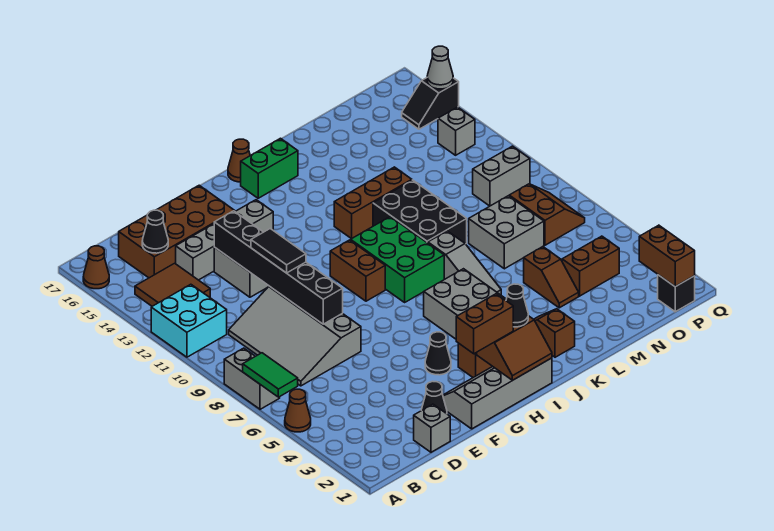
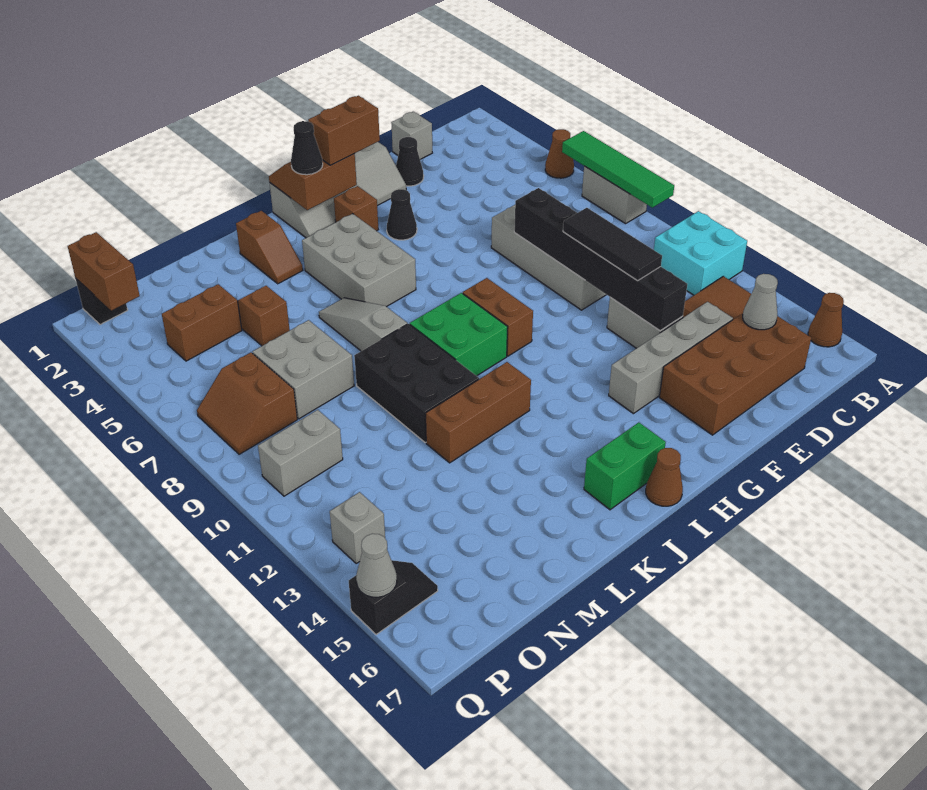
green tile A6:A7 level 2 -> green tile A6:A9 level 2
black cone C15 level 2 -> grey cone C15 level 2
black tile E10:E11 level 3 -> black tile E10:E12 level 3
green brick I8:J10 level 1 -> green brick I9:J10 level 1

